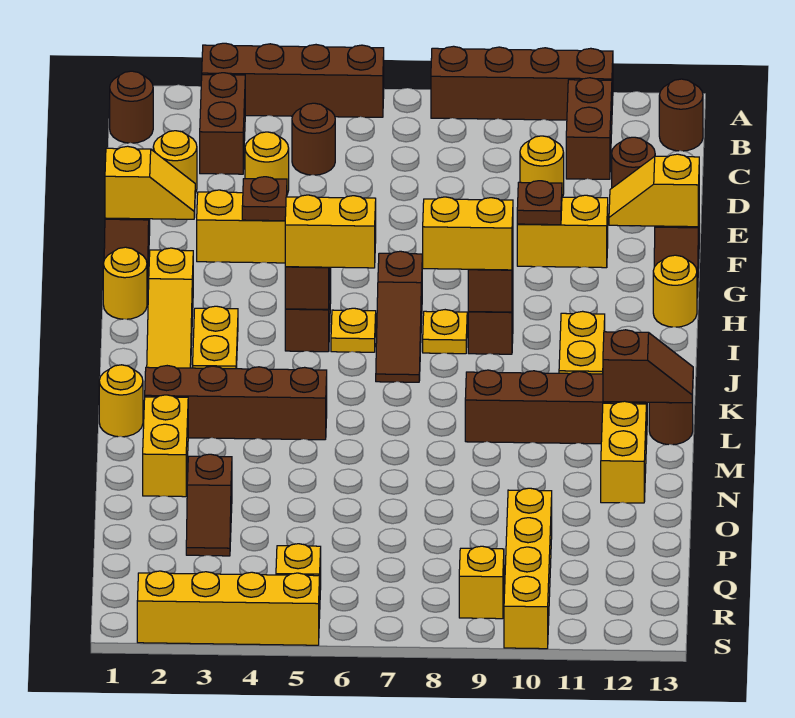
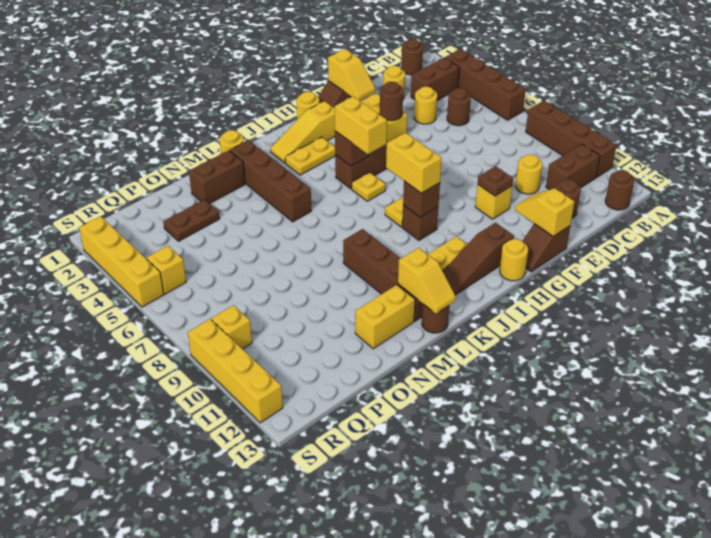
brown plate F4 level 2 -> brown round brick F4 level 2
yellow brick F10:F11 level 1 -> yellow brick F10 level 1
brown slope H7:J7 level 1 top H -> brown slope H12:J12 level 1 top H
brown slope L12:L13 level 2 top 12 -> yellow slope L12:L13 level 2 top 12
yellow brick M2:N2 level 1 -> brown brick M2:N2 level 1
brown slope O3:P3 level 1 top O -> brown plate O3:P3 level 1
yellow brick P10:S10 level 1 -> yellow brick S9:S12 level 1

